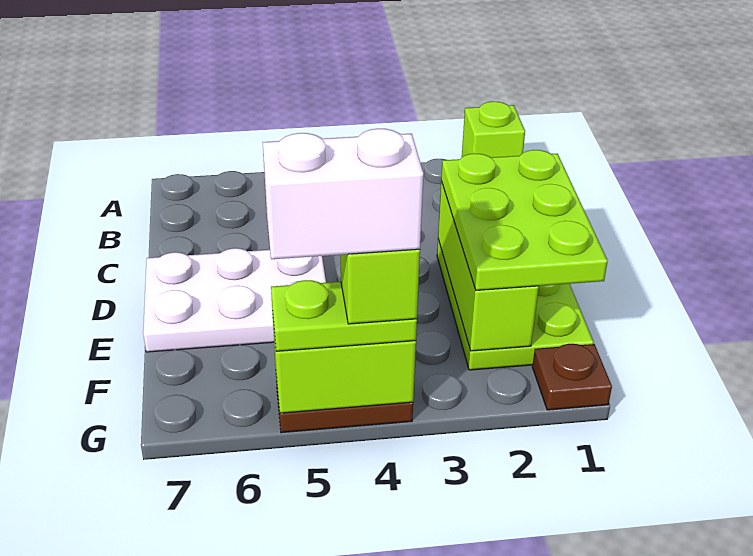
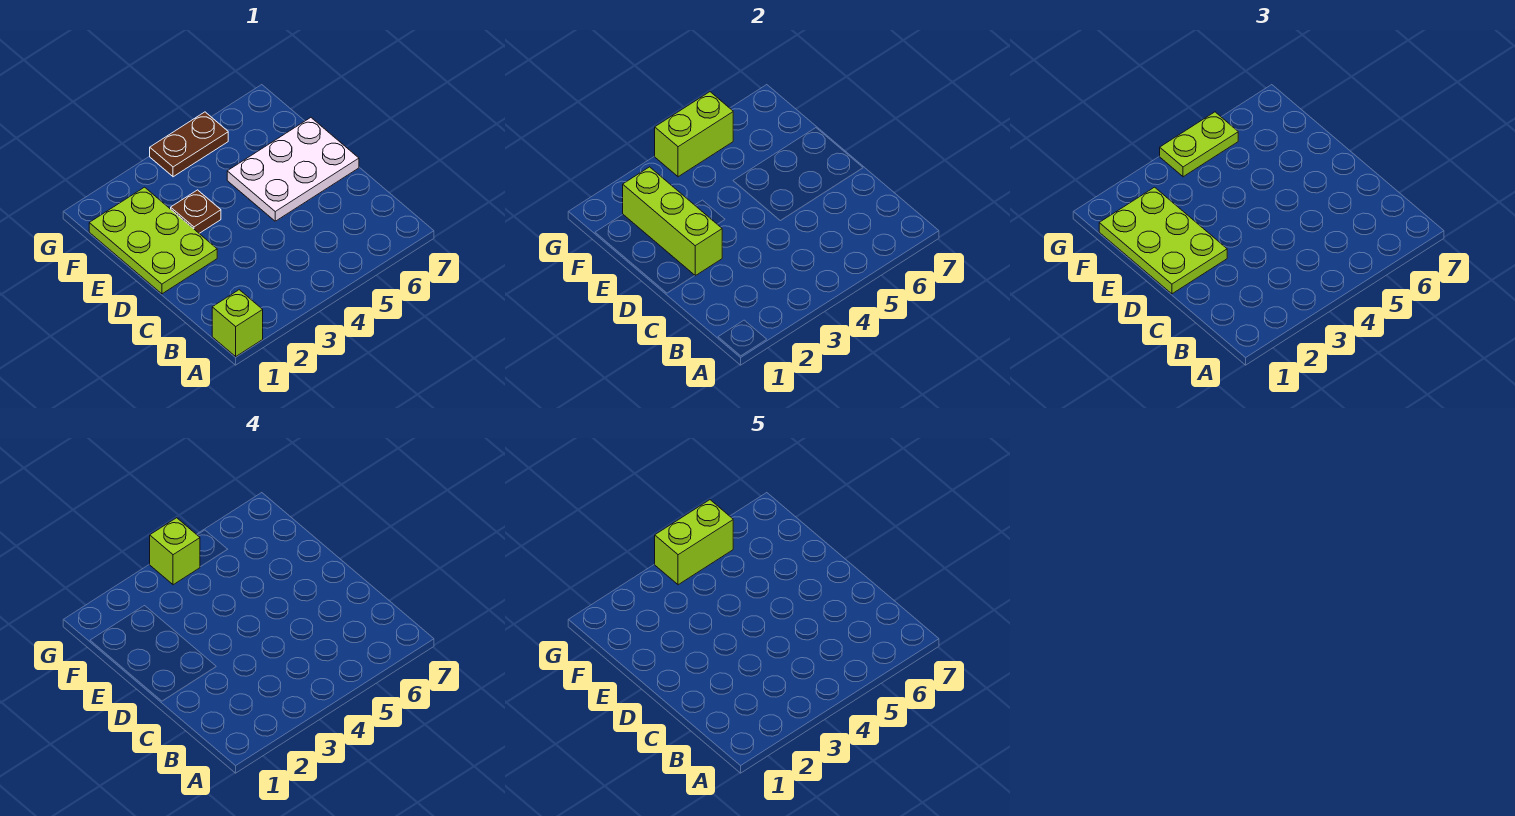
brown plate G1 level 1 -> brown plate E3 level 1
white brick G4:G5 level 5 -> lime brick G4:G5 level 5

